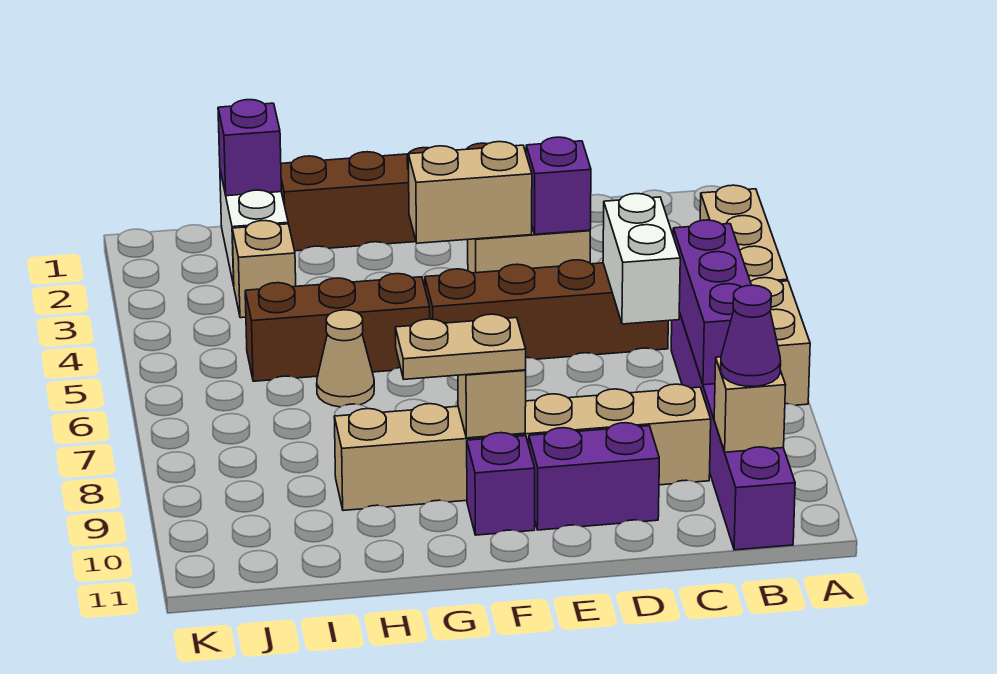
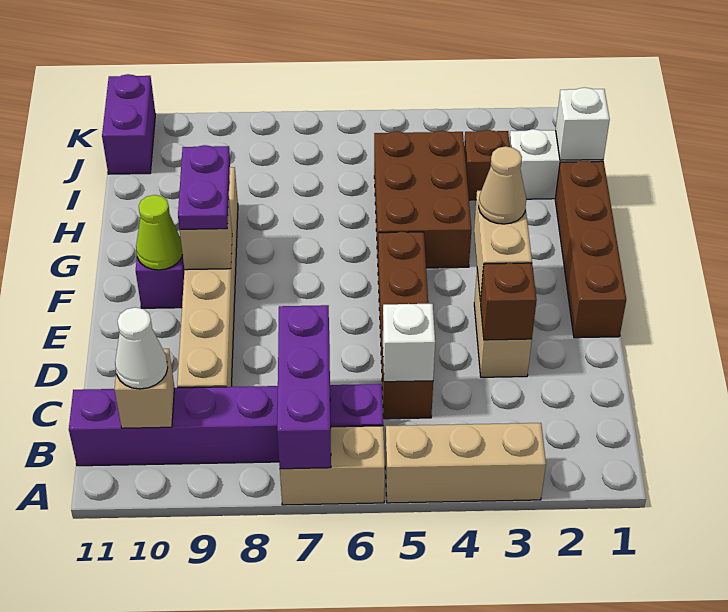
purple brick B6:B8 level 2 -> purple brick A7:C7 level 2
purple cone B10 level 3 -> white cone B10 level 3
white brick C5:C6 level 2 -> white brick C5 level 2
purple brick D3 level 2 -> brown brick D3 level 2
purple brick D10:E10 level 1 -> purple brick J11:K11 level 1
tan plate F9:G9 level 3 -> purple plate F9:G9 level 3
none -> lime cone F10 level 2
brown brick G5:I5 level 1 -> brown brick G4:I5 level 1
tan cone H6 level 1 -> tan cone F3 level 3
purple brick I1 level 2 -> white brick I1 level 2
tan brick I3 level 1 -> brown brick I3 level 1

